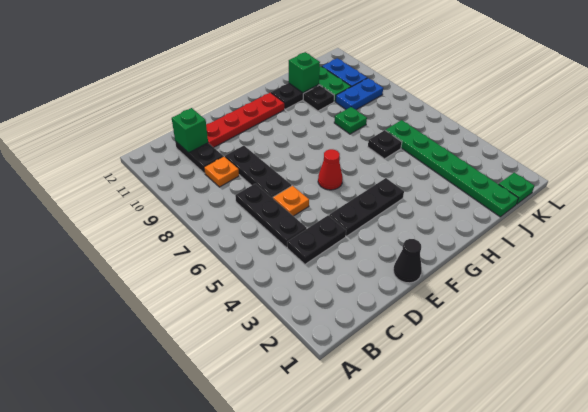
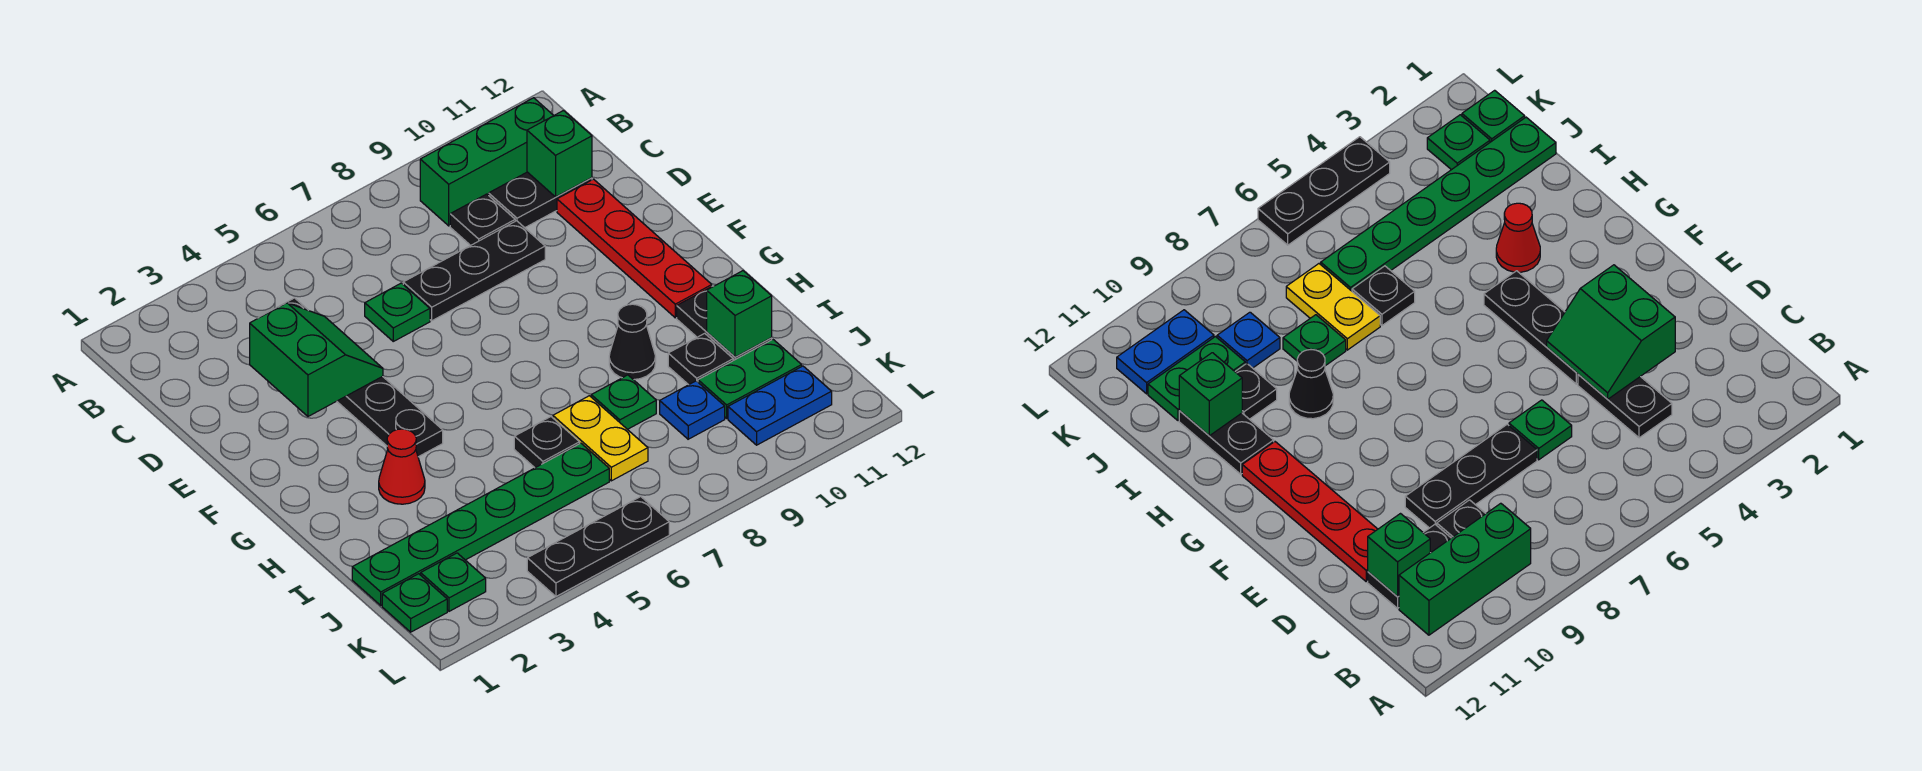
none -> green brick B9:B11 level 1
black plate C5:C7 level 1 -> black plate L4:L6 level 1
orange plate C9 level 1 -> black plate C9 level 1
none -> green slope D3:E4 level 2 top 3
orange plate D6 level 1 -> green plate D6 level 1
black cone E1 level 1 -> black cone H9 level 1
red cone F6 level 1 -> red cone H3 level 1
none -> yellow plate I7:J7 level 1
blue plate J9:K9 level 1 -> blue plate J9 level 1
none -> green plate K2 level 1

